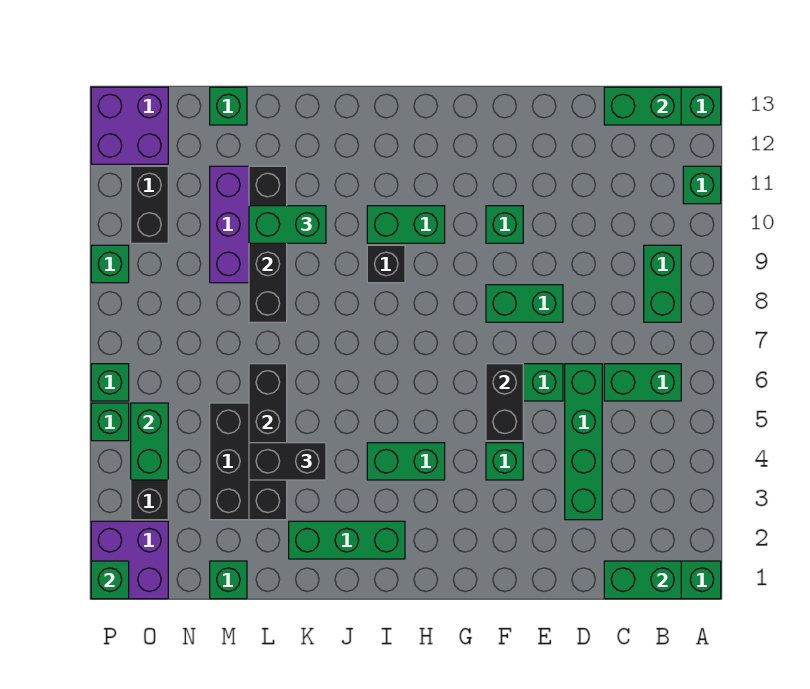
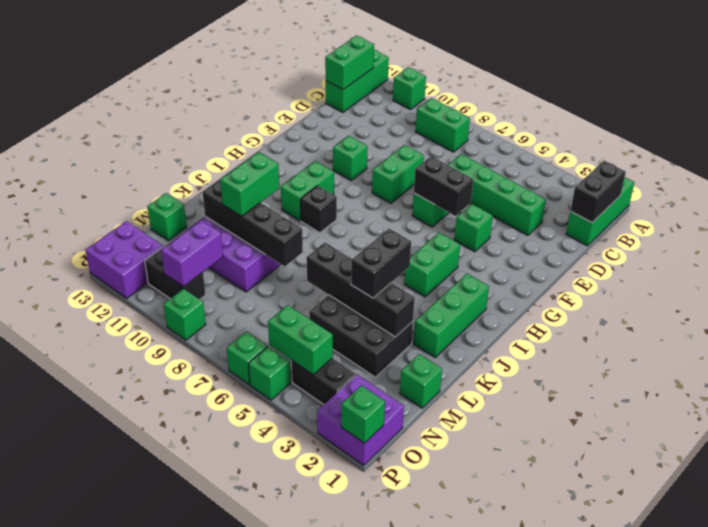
green brick B1:C1 level 2 -> black brick B1:C1 level 2
green brick B6:C6 level 1 -> none
none -> purple brick N10:O10 level 2

